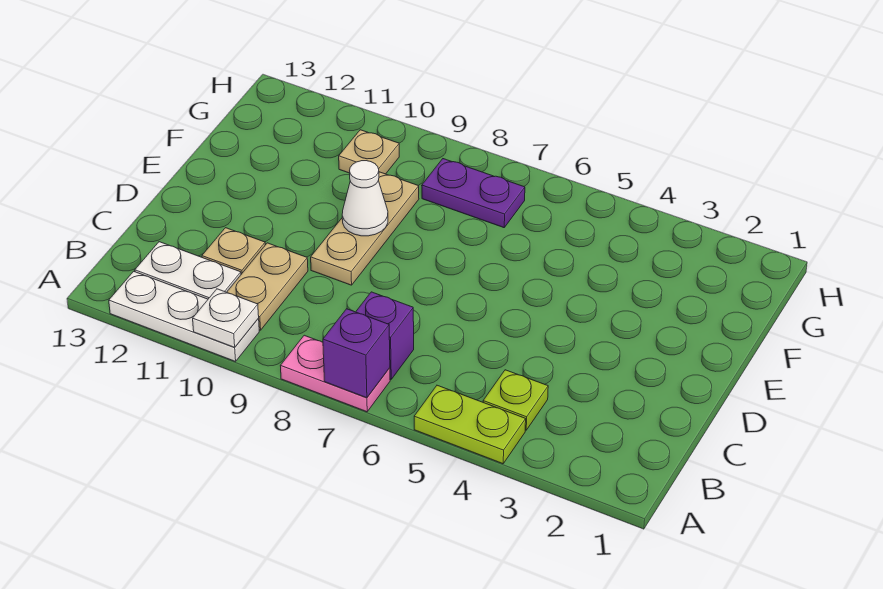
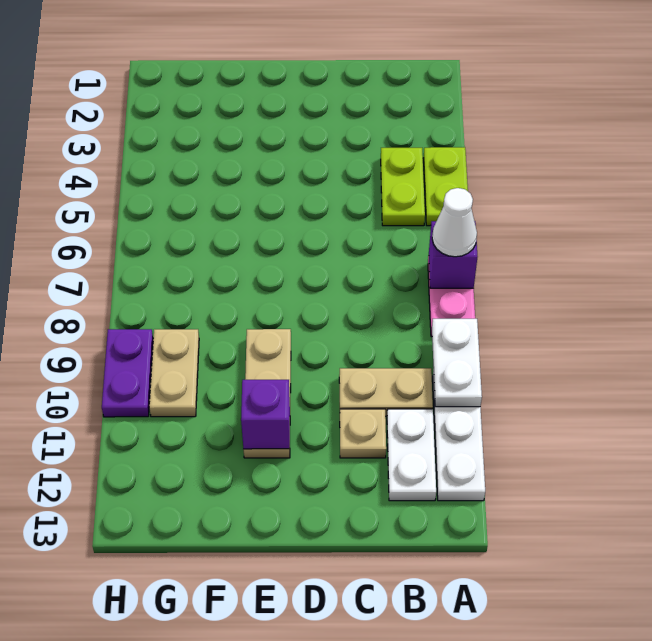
white plate A10 level 2 -> white plate A9:A10 level 2
lime plate B4 level 1 -> lime plate B4:B5 level 1
purple brick B7 level 1 -> purple brick E11 level 2
tan plate D9:F9 level 1 -> tan plate E9:E11 level 1
white cone E9 level 2 -> white cone A7 level 3
purple plate G7:G8 level 1 -> purple plate H9:H10 level 1
tan plate G10 level 1 -> tan plate G9:G10 level 1

